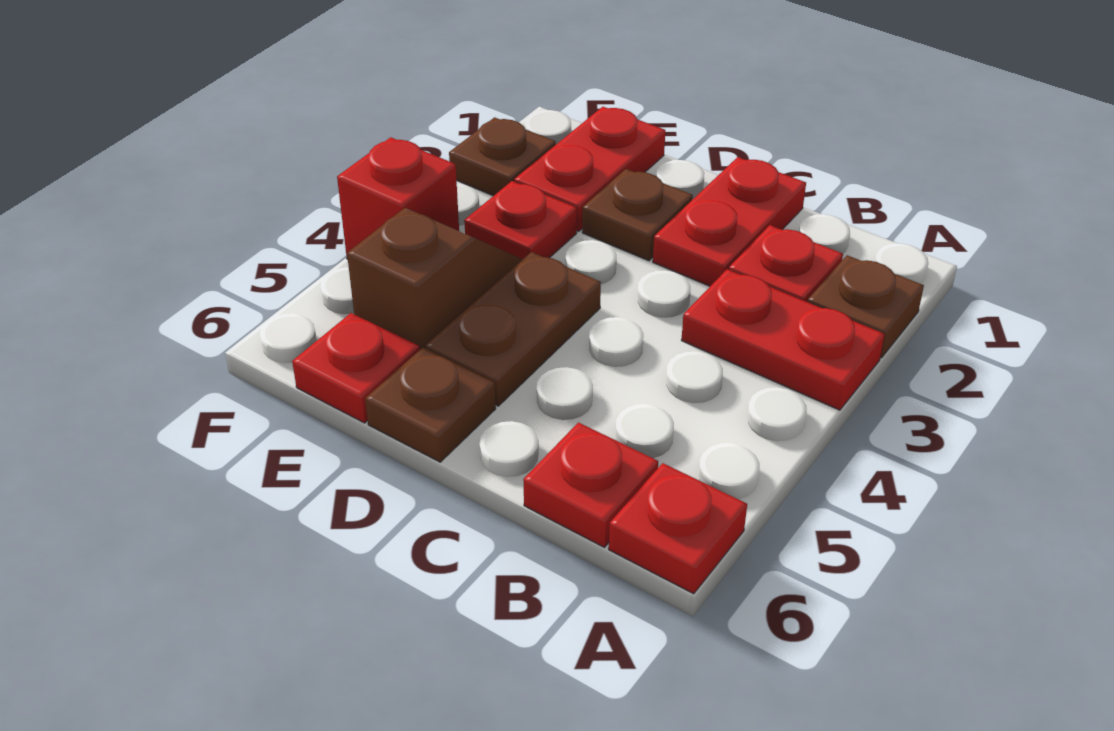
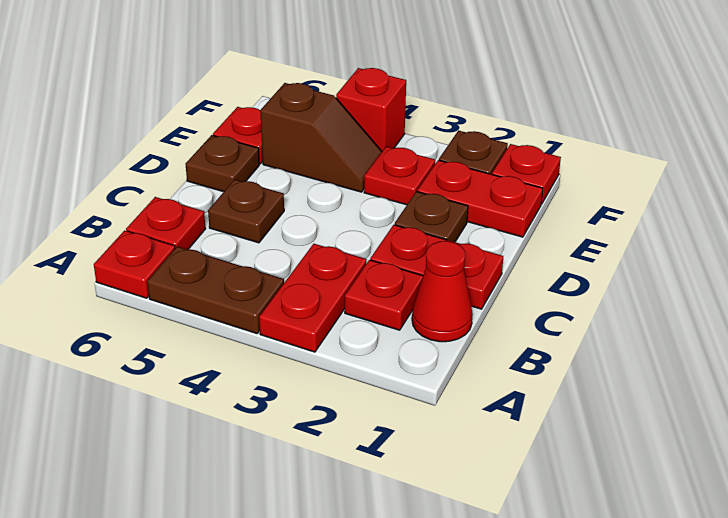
brown plate A2 level 1 -> brown plate C5 level 1
none -> red cone B1 level 1
brown plate D4:D5 level 1 -> brown plate A4:A5 level 1
none -> red plate F1 level 1

